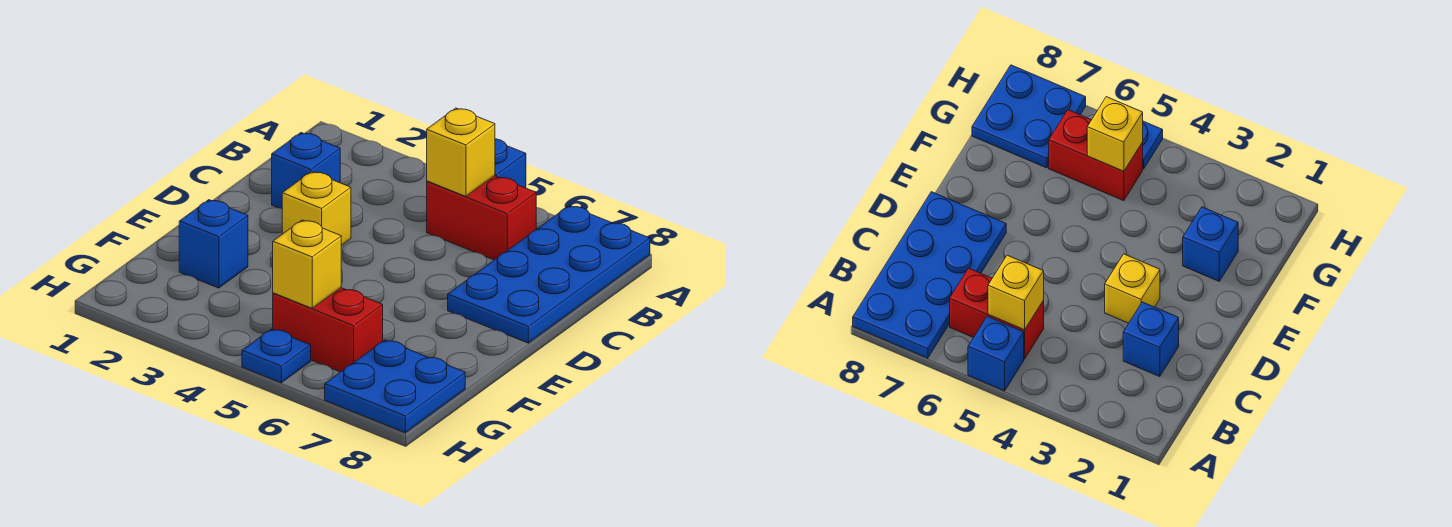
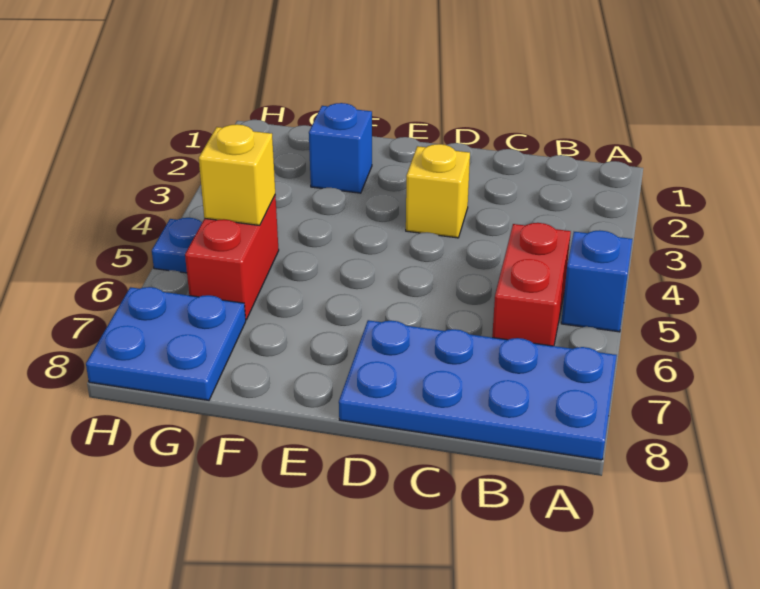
yellow brick B5 level 2 -> none
blue brick C2 level 1 -> none

